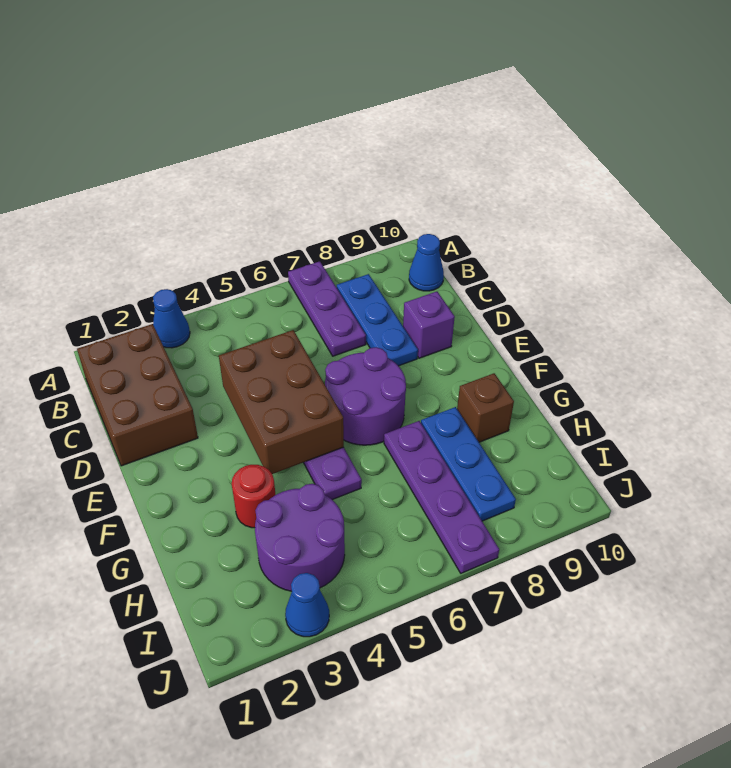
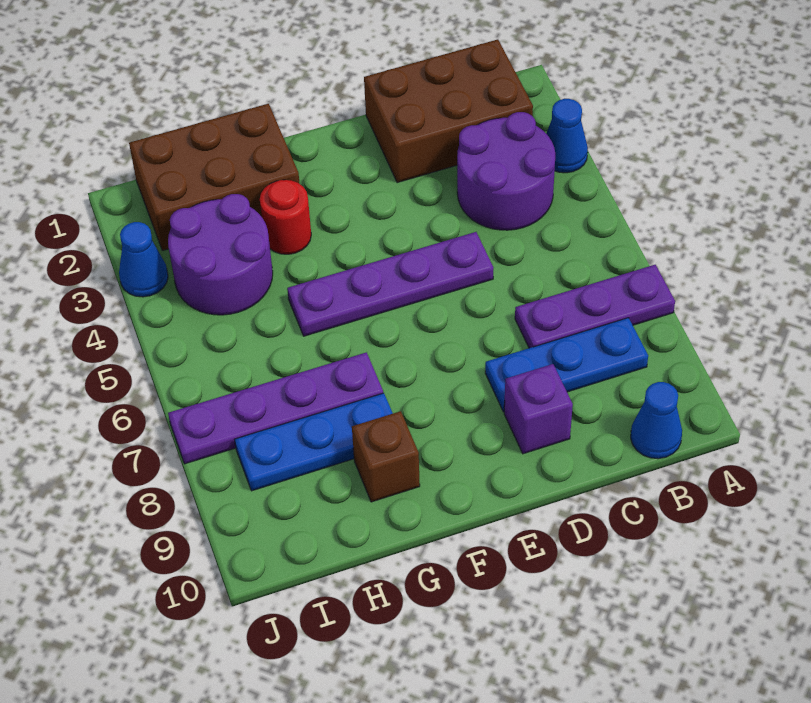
brown brick D4:F5 level 2 -> brown brick G1:I2 level 1
purple round brick E6:F7 level 1 -> purple round brick B3:C4 level 1

